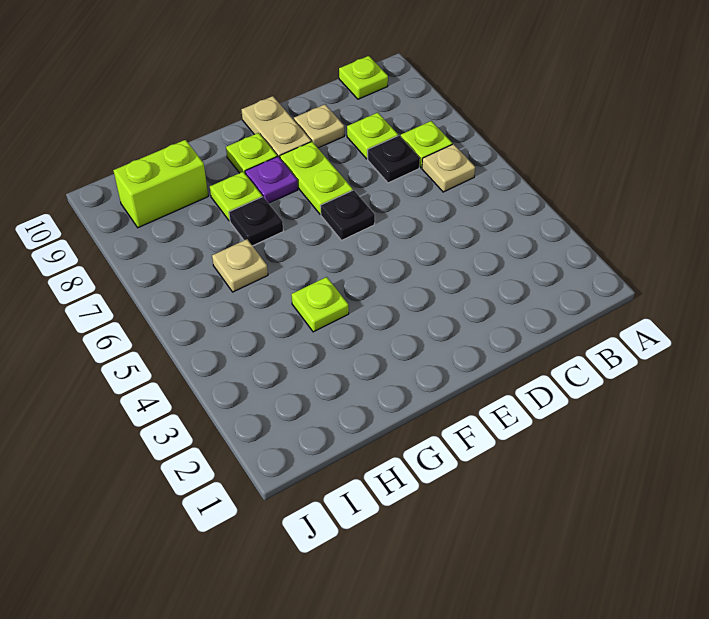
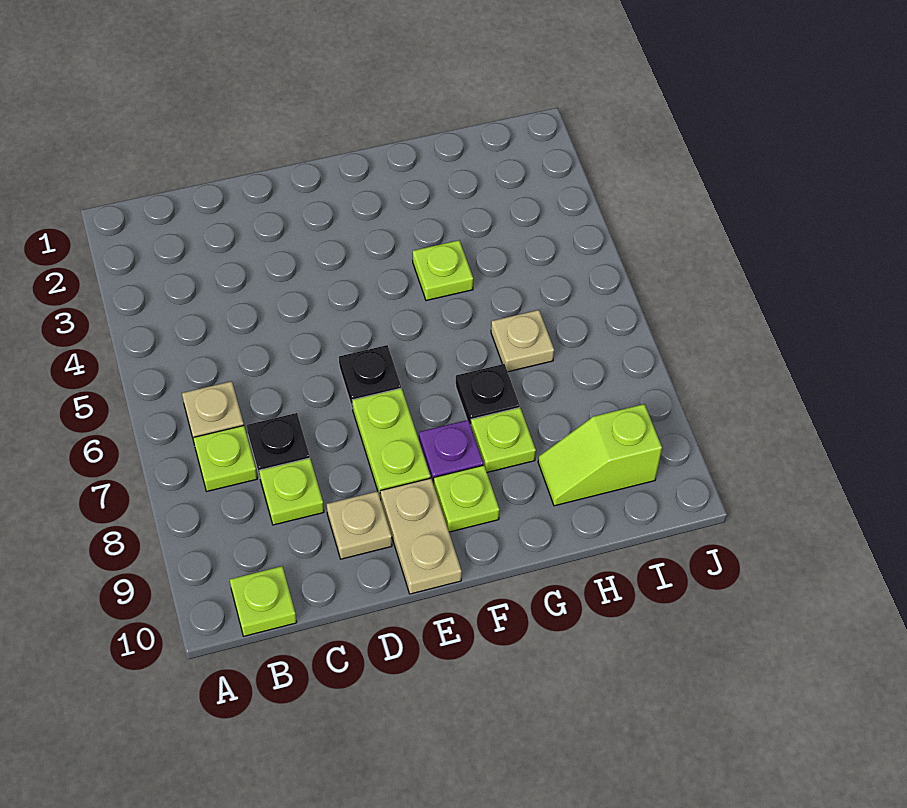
lime brick H9:I9 level 1 -> lime slope H9:I9 level 1 top I

